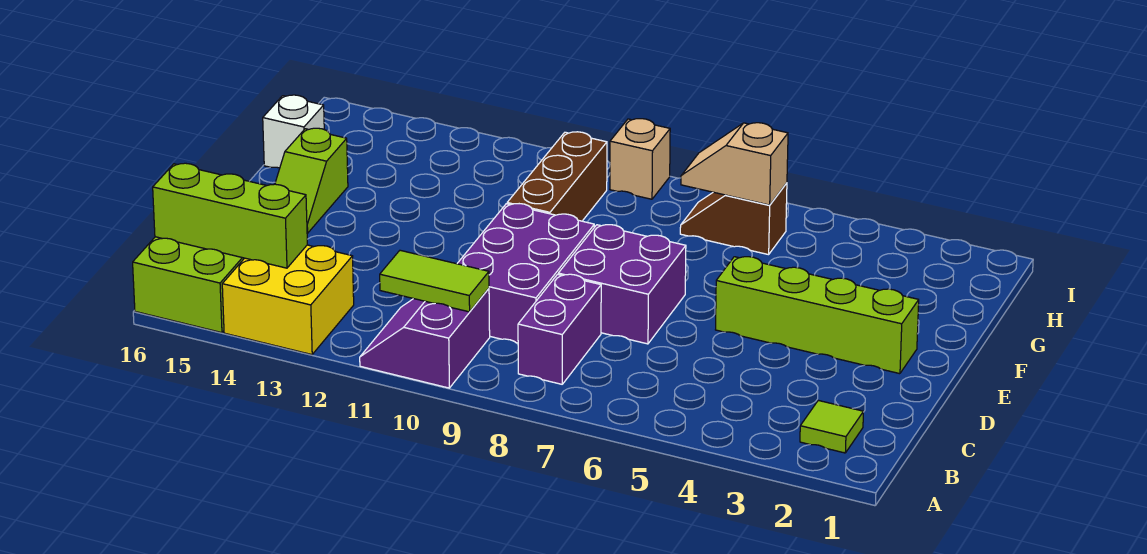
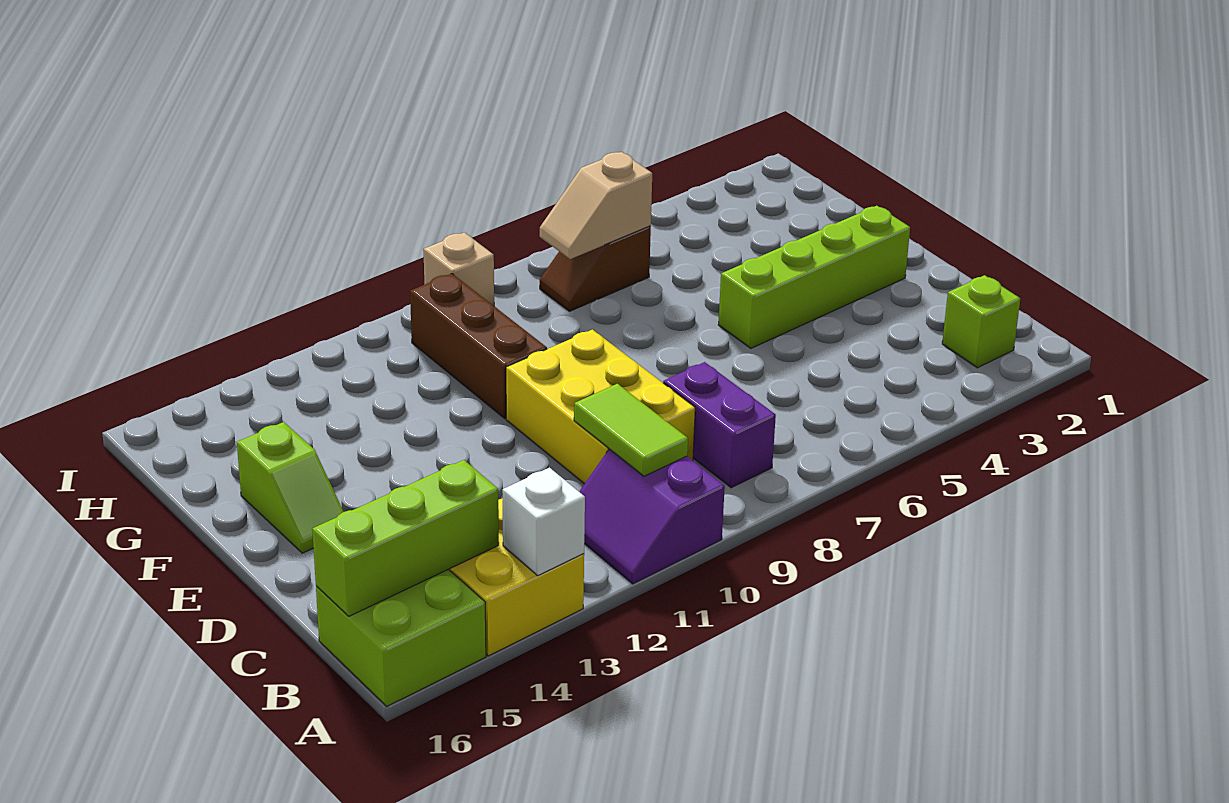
lime tile B2 level 1 -> lime brick B2 level 1
lime tile B10:B11 level 2 -> lime tile B10:C10 level 2
purple brick C9:E10 level 1 -> yellow brick C9:E10 level 1
purple brick D7:E8 level 1 -> none
white brick G16 level 1 -> white brick A13 level 2

